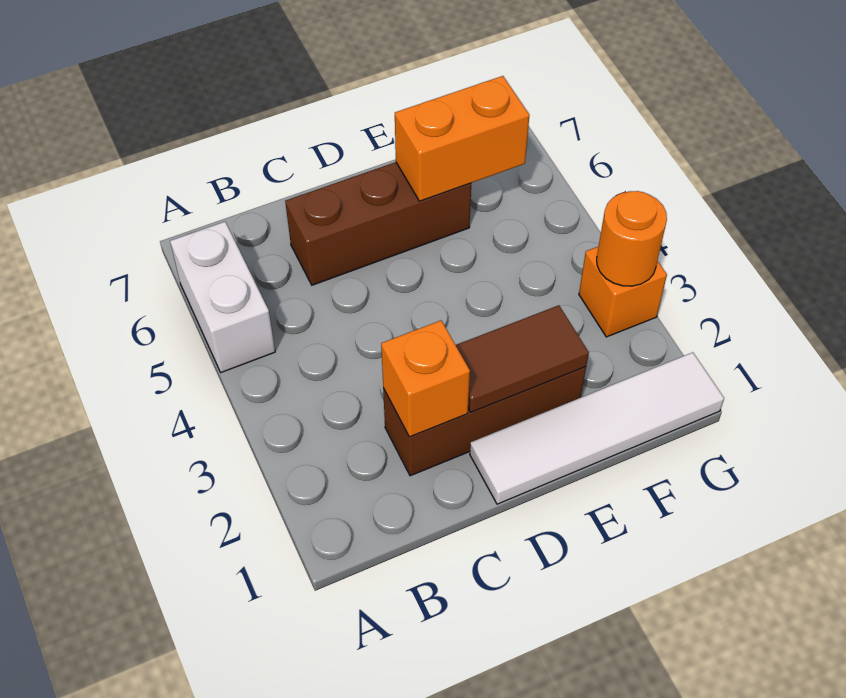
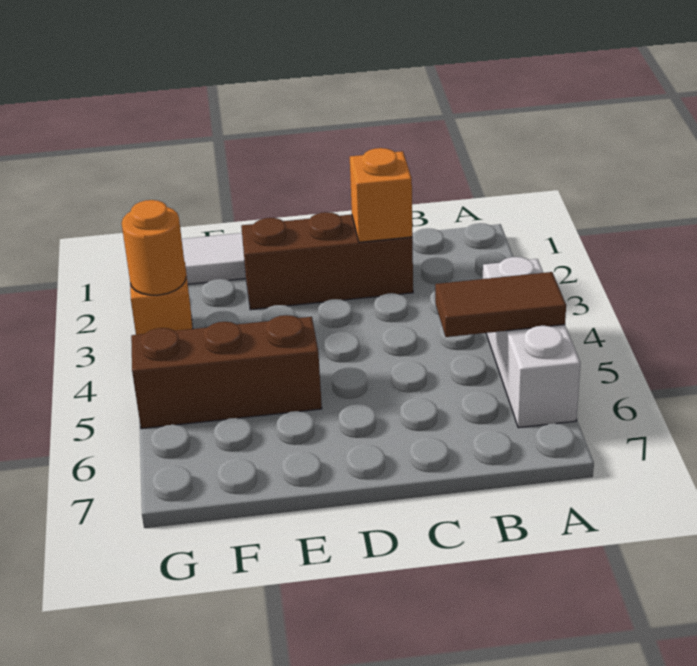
white brick A5:A6 level 1 -> white brick A4:A6 level 1
brown brick C6:E6 level 1 -> brown brick E5:G5 level 1
brown tile D2:E2 level 2 -> brown tile A5:B5 level 2
orange brick E6:F6 level 2 -> none

